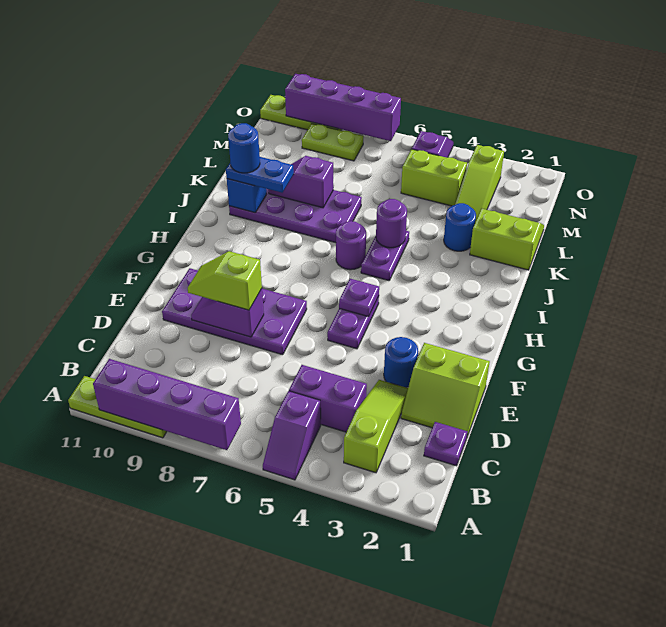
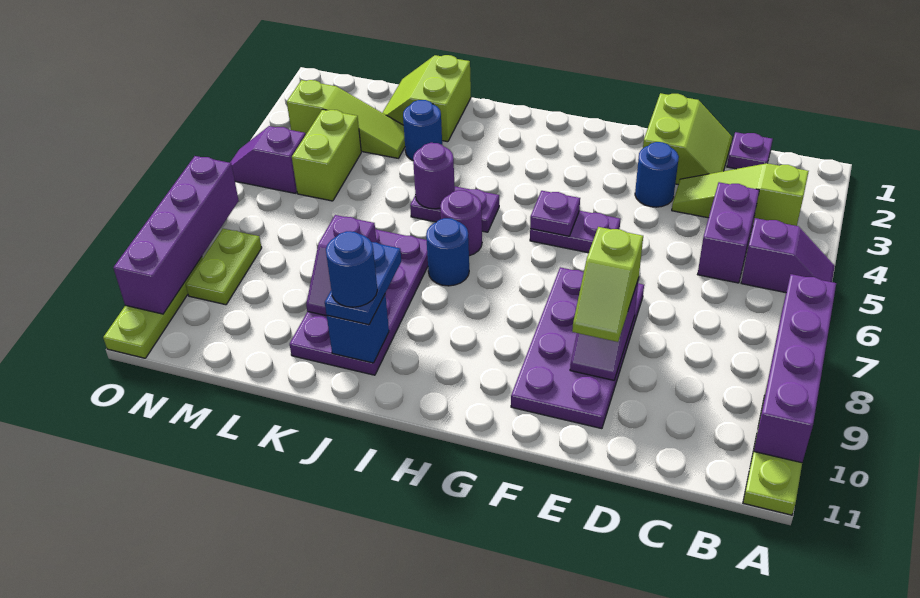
none -> blue round brick I7 level 1

